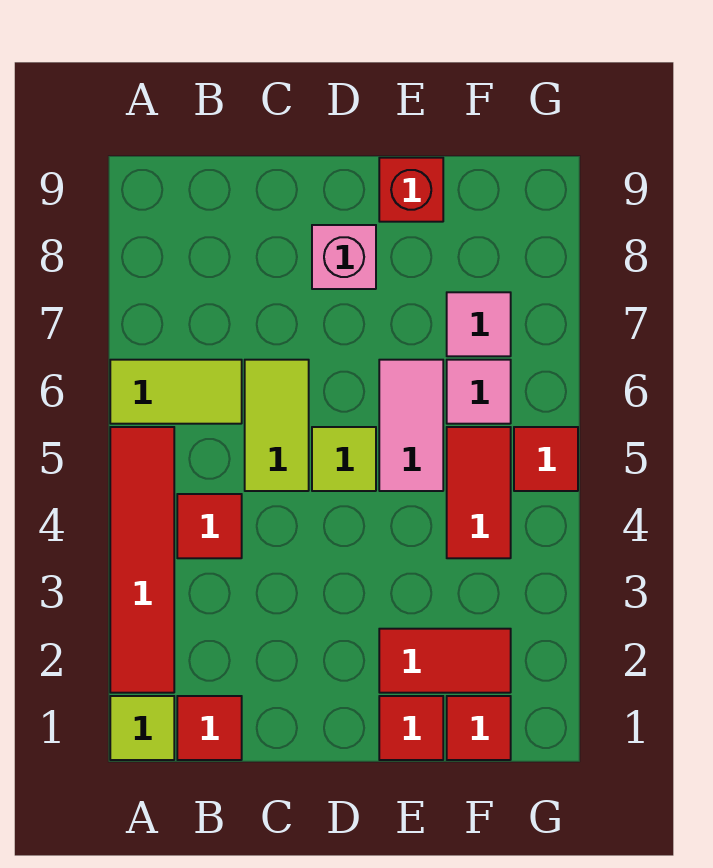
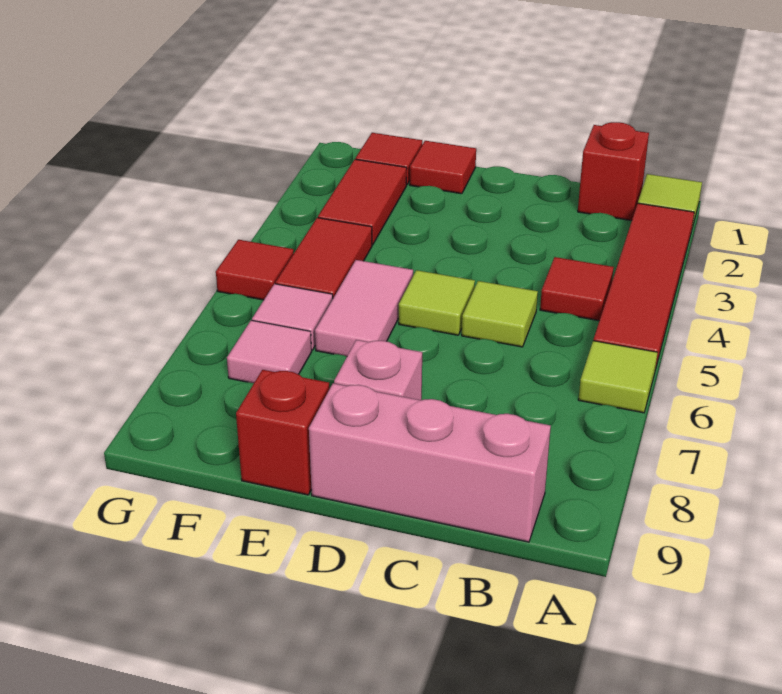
lime tile A6:B6 level 1 -> lime tile A6 level 1
red tile B1 level 1 -> red brick B1 level 1
none -> pink brick B9:D9 level 1
lime tile C5:C6 level 1 -> lime tile C5 level 1
red tile E2:F2 level 1 -> red tile F2:F3 level 1

